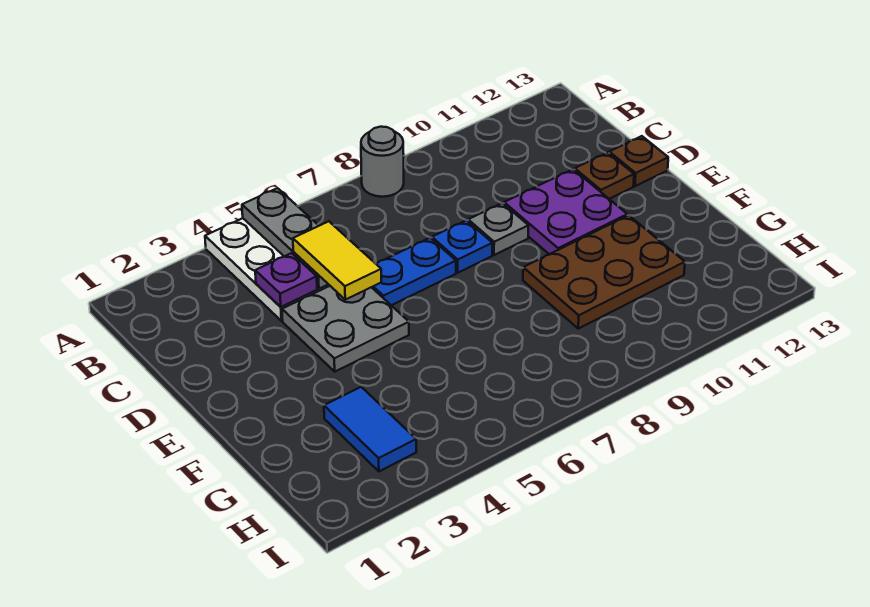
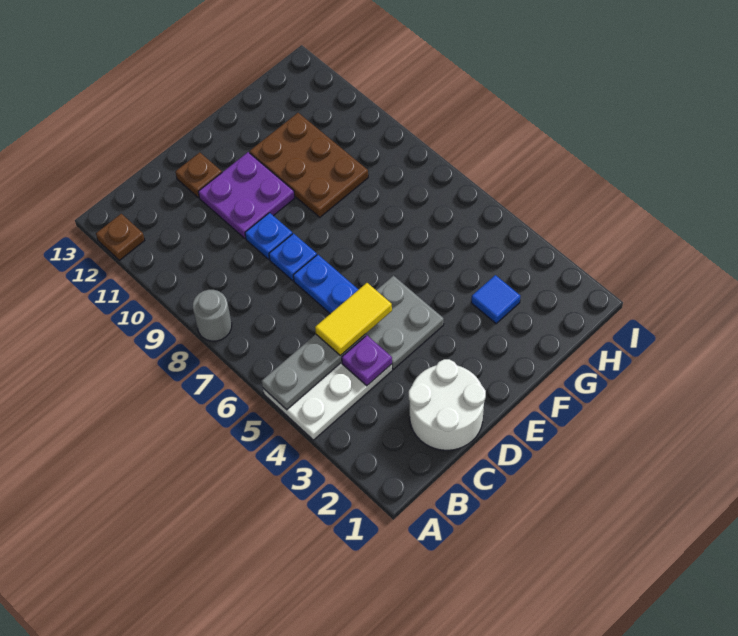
none -> white round brick C1:D2 level 1
grey plate D9 level 1 -> blue plate D9 level 1
brown plate D13 level 1 -> brown plate A12 level 1
blue tile G3:H3 level 1 -> blue tile G3 level 1

